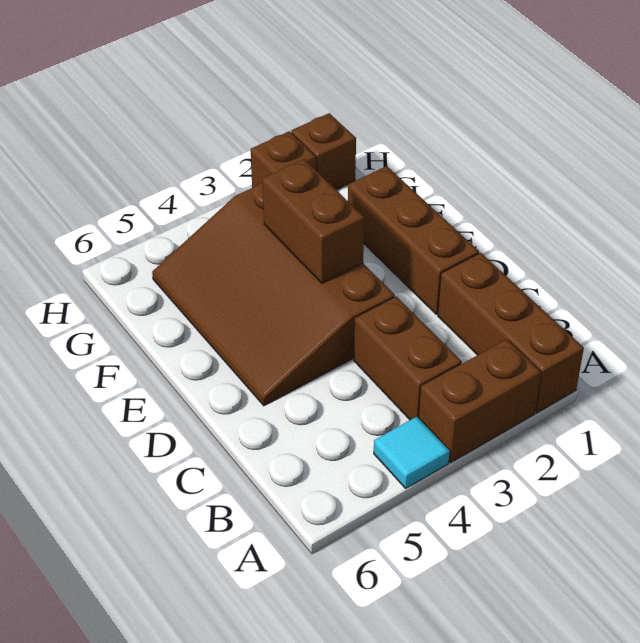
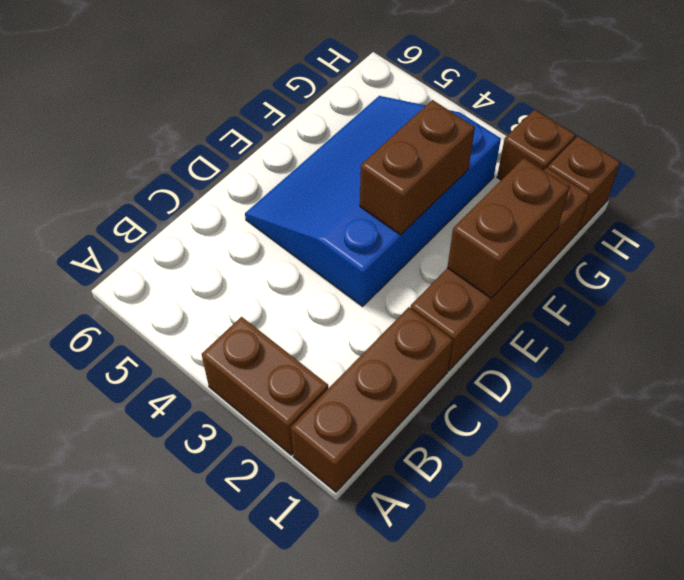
cyan tile A4 level 1 -> none
brown brick B3:C3 level 1 -> brown brick E1:F1 level 2
brown brick D1:F1 level 1 -> brown brick D1:G1 level 1
brown slope D3:G5 level 1 top 3 -> blue slope D3:G5 level 1 top 3

